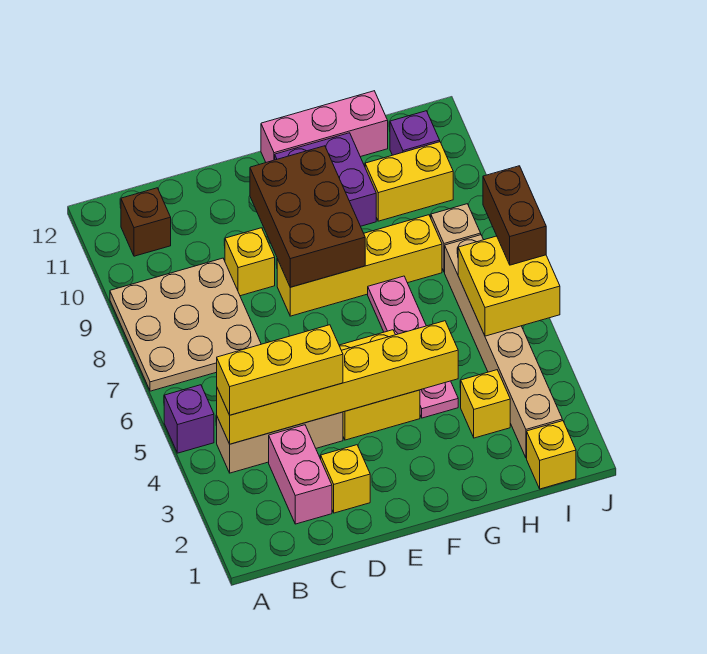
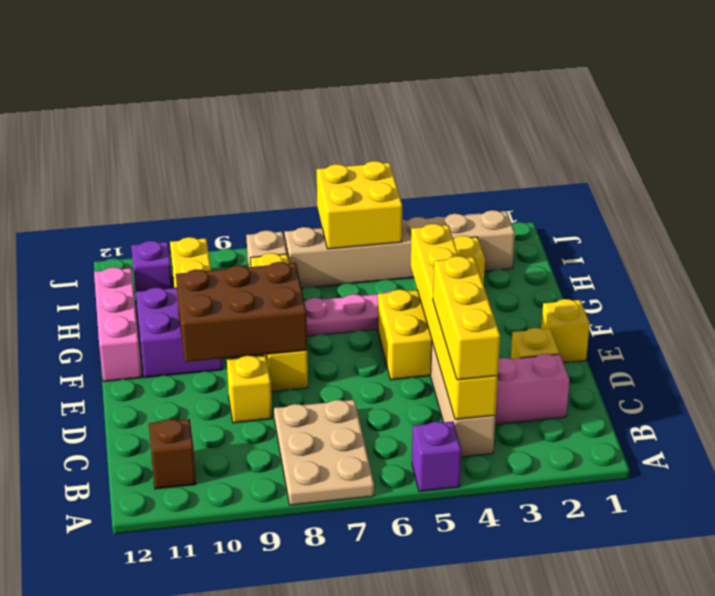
tan plate A7:C9 level 1 -> tan plate A7:C8 level 1
yellow brick I1 level 1 -> yellow brick E1 level 1
brown brick J6:J7 level 3 -> none

